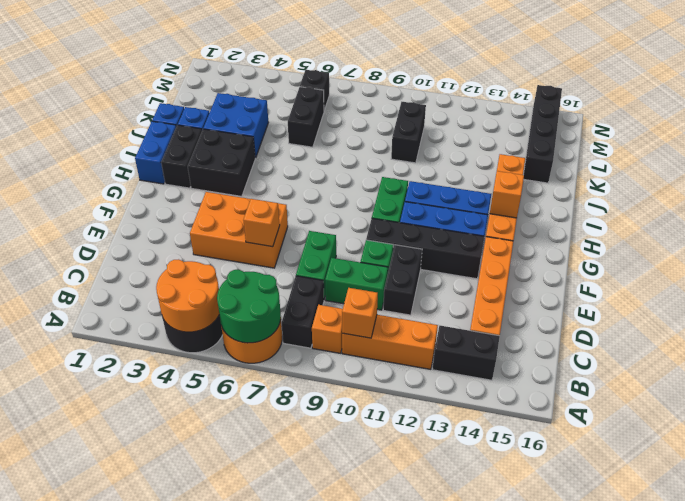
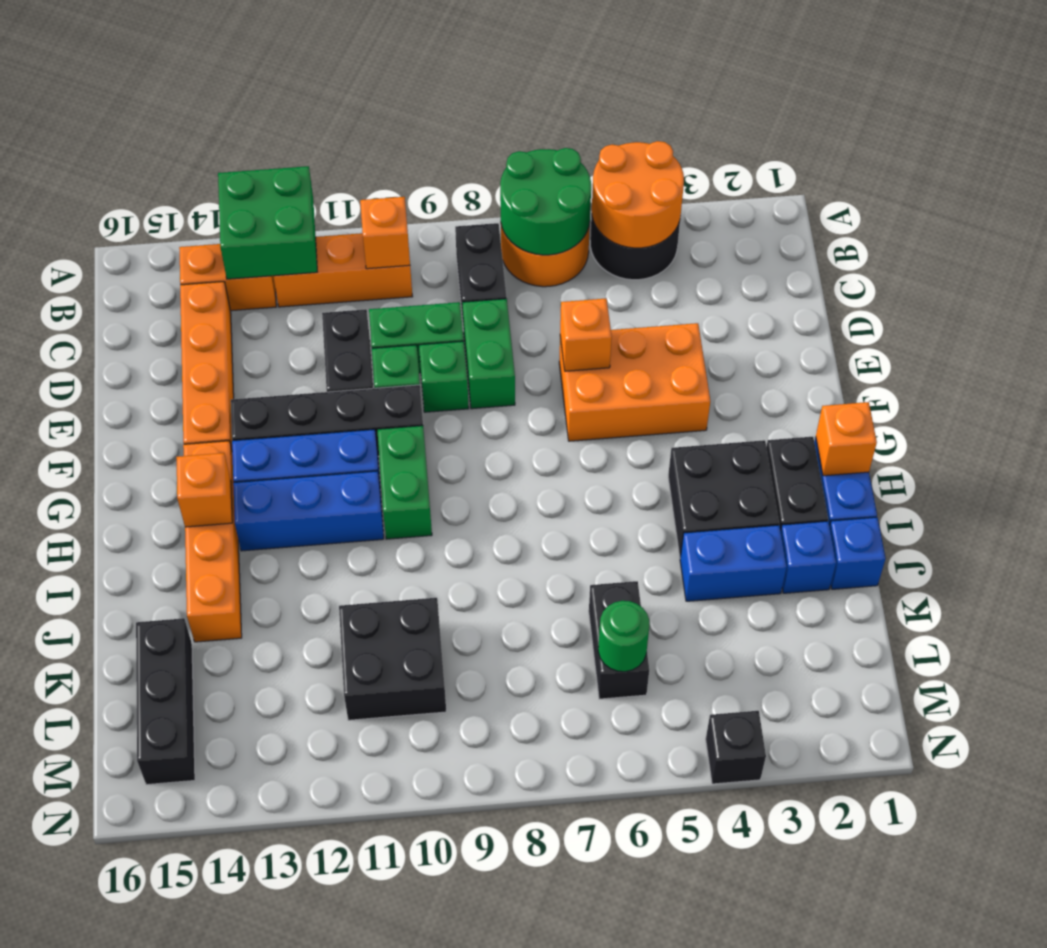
none -> green brick A12:B13 level 2
orange brick B9 level 1 -> orange brick H1 level 2
black brick B13:B14 level 1 -> orange brick B13:B14 level 1
none -> green brick E9 level 1
blue brick J3:K4 level 1 -> blue brick J3:J4 level 1
black brick K10:L10 level 1 -> black brick K10:L11 level 1
black brick K15:N15 level 1 -> black brick K15:M15 level 1
none -> green round brick L6 level 2
black brick M6 level 1 -> black brick N4 level 1

